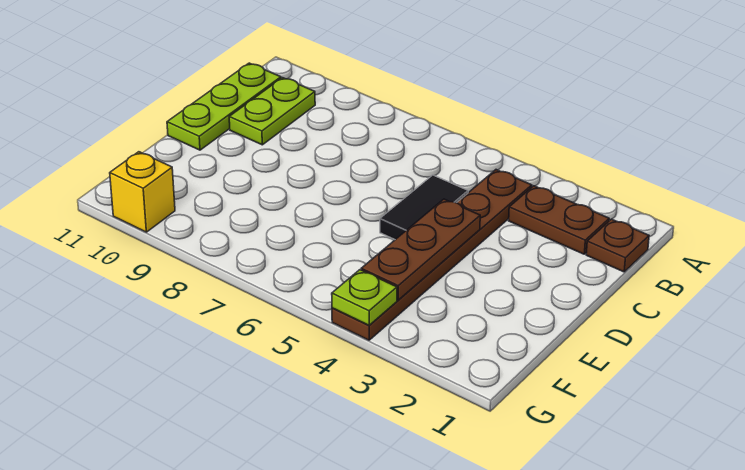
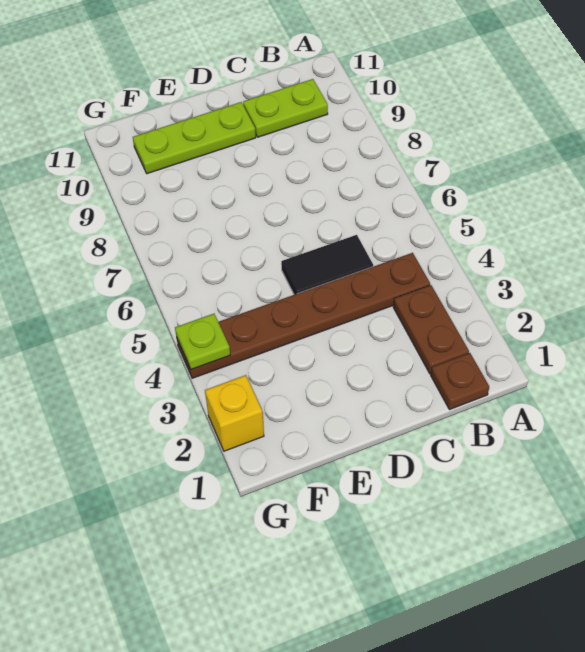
lime plate B11:D11 level 1 -> lime plate D10:F10 level 1
brown plate D4:F4 level 2 -> none
yellow brick G10 level 1 -> yellow brick G2 level 1

